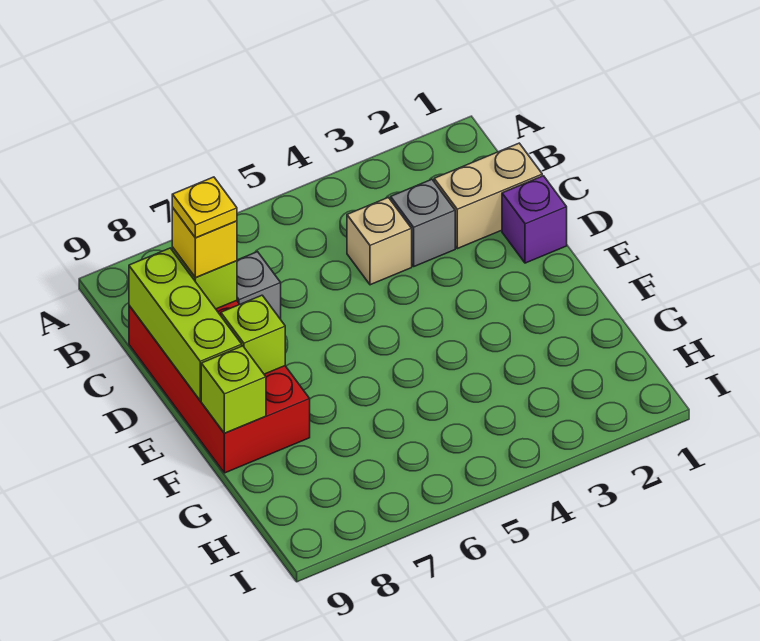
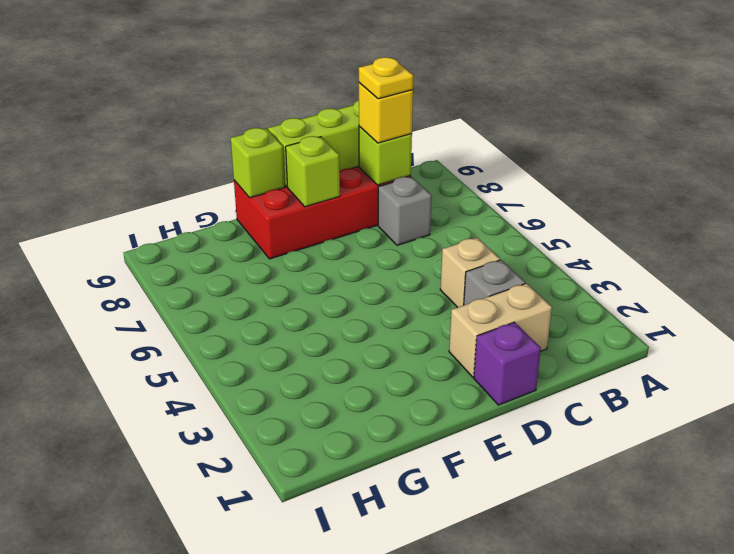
tan brick C1:C2 level 1 -> tan brick C2:D2 level 1

